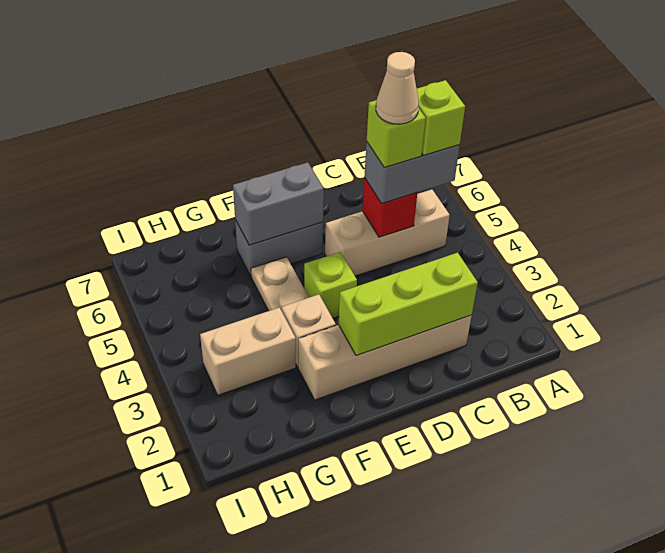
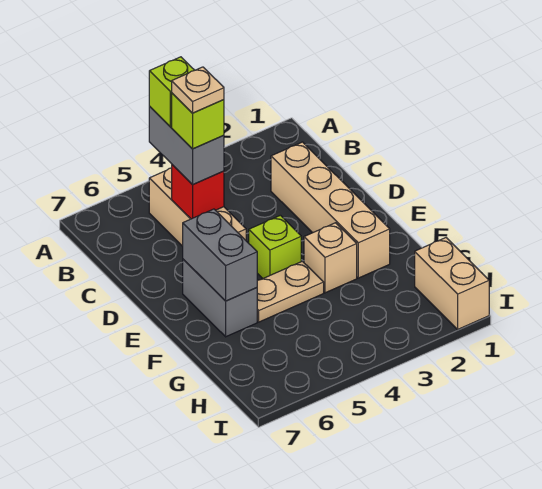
lime brick C2:E2 level 2 -> none
tan cone C5 level 5 -> tan plate C5 level 5
tan brick G3:H3 level 1 -> tan brick H1:I1 level 1

